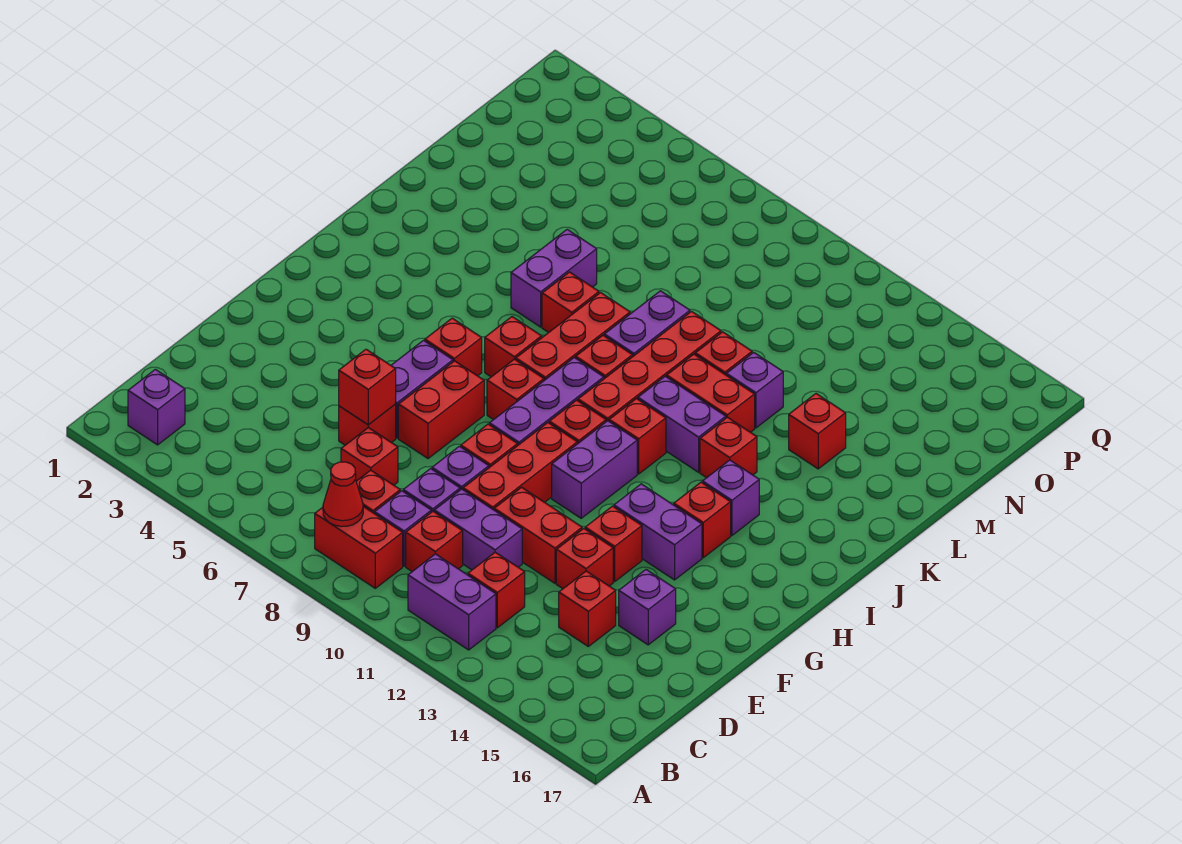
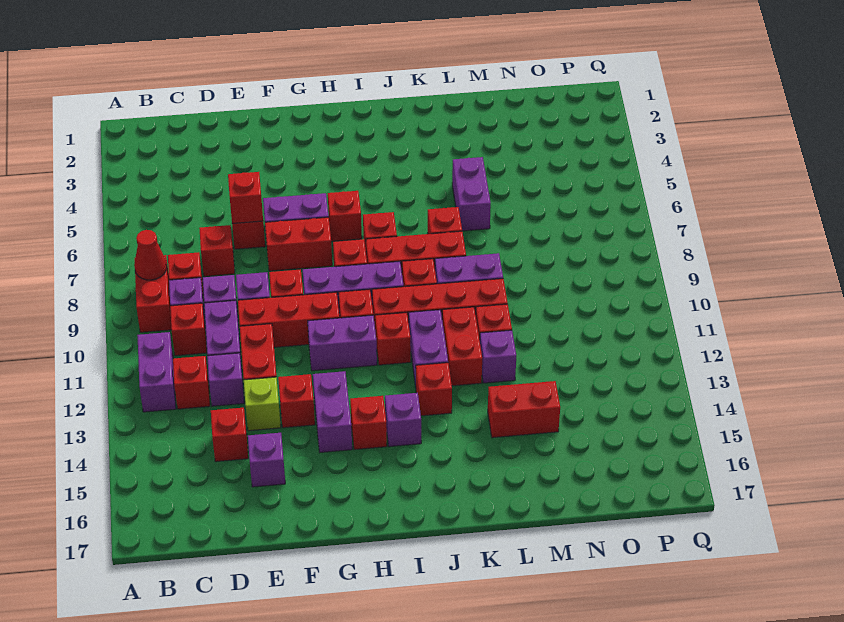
purple brick B2 level 1 -> purple brick D12 level 1
red brick E13 level 1 -> lime brick E13 level 1
purple brick K6:L6 level 1 -> purple brick L5:L6 level 1
red brick L14 level 1 -> red brick L14:M14 level 1

